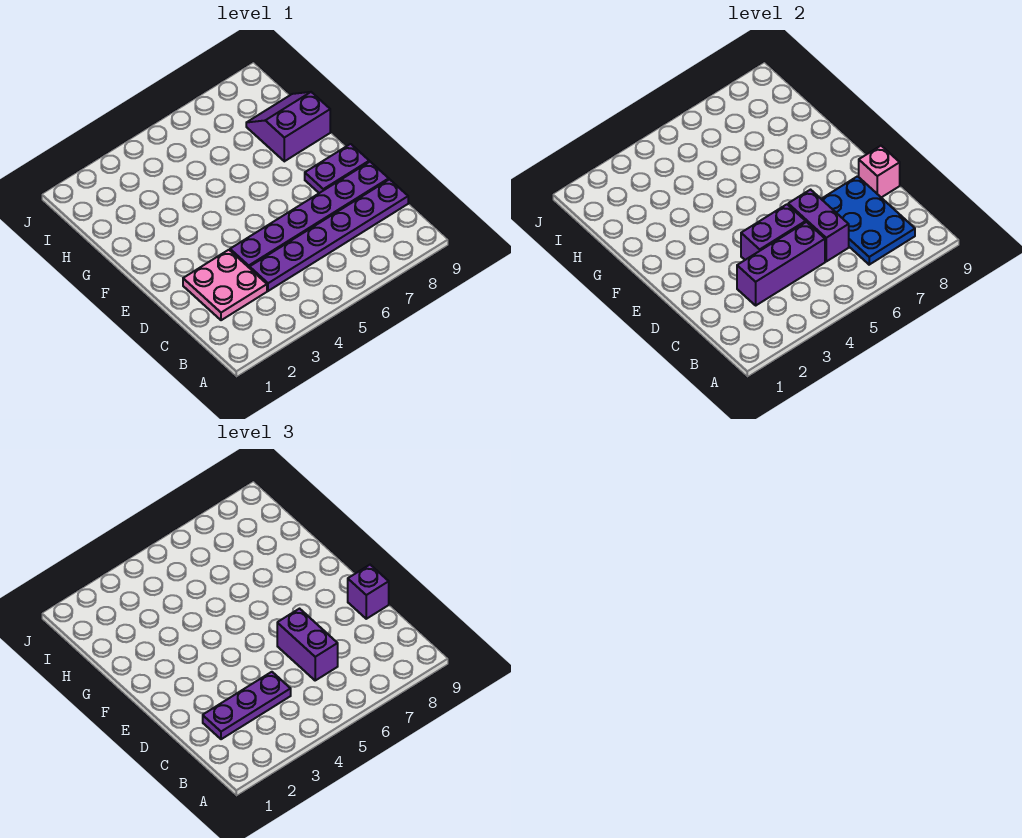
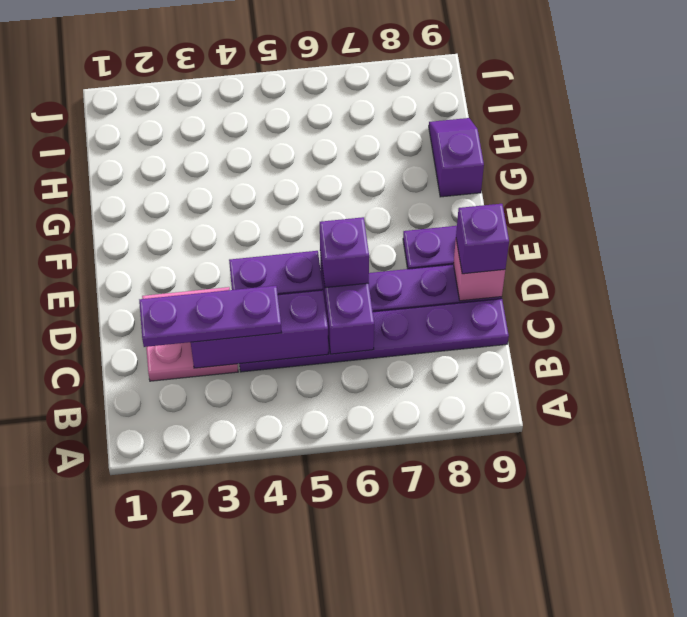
blue plate B7:D8 level 2 -> none
purple brick C6:D6 level 3 -> purple brick D6 level 3
purple slope G8:H9 level 1 top G -> purple slope G9:H9 level 1 top G

